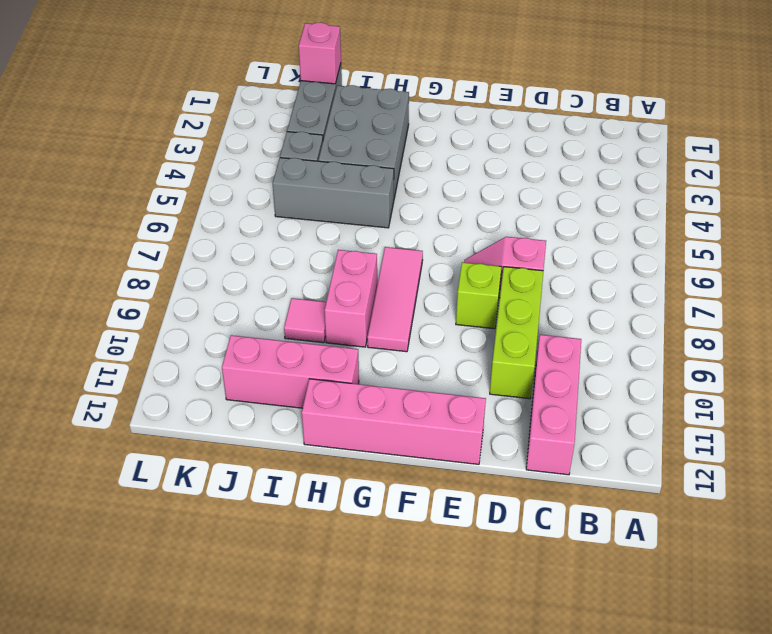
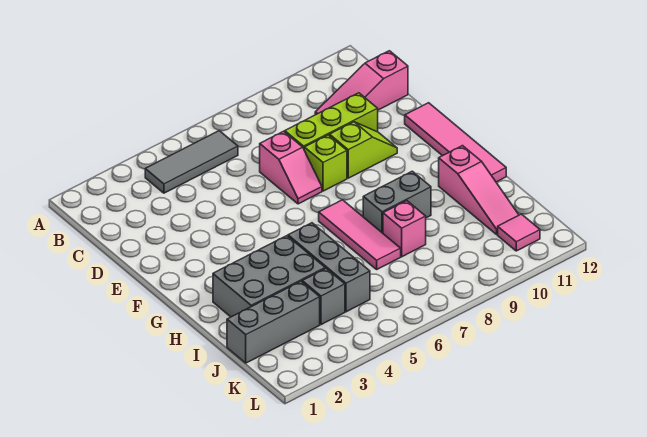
none -> grey tile B4:B6 level 1
pink brick C10:C12 level 1 -> pink slope C10:C12 level 1 top 12
none -> lime slope E9:E10 level 1 top 9
pink brick E12:H12 level 1 -> pink tile E12:H12 level 1
pink tile G7:G9 level 1 -> pink tile G7:I7 level 1
pink brick H8:H9 level 1 -> grey brick H8:H9 level 1
pink brick H11:J11 level 1 -> pink slope H11:J11 level 1 top H
pink tile I9 level 1 -> pink tile K11 level 1
pink brick J1 level 2 -> pink brick I8 level 1

